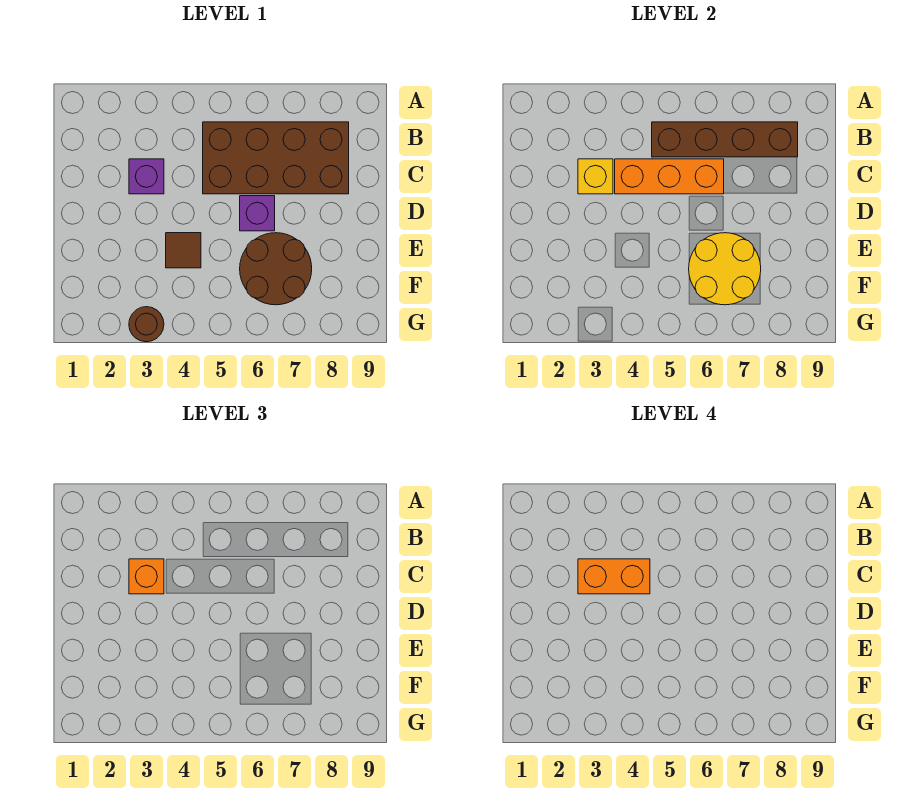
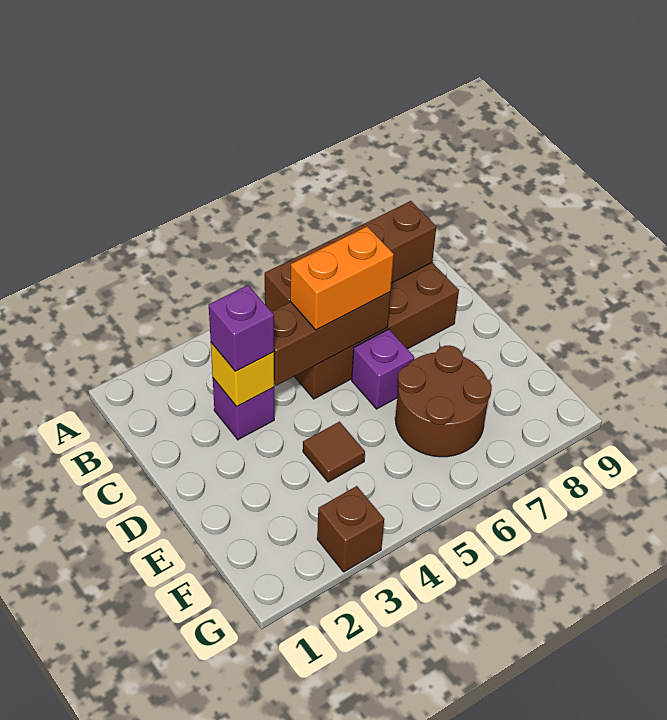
orange brick C3 level 3 -> purple brick C3 level 3
orange brick C3:C4 level 4 -> orange brick C5:C6 level 3
orange brick C4:C6 level 2 -> brown brick C4:C6 level 2
yellow round brick E6:F7 level 2 -> none
brown round brick G3 level 1 -> brown brick G3 level 1

